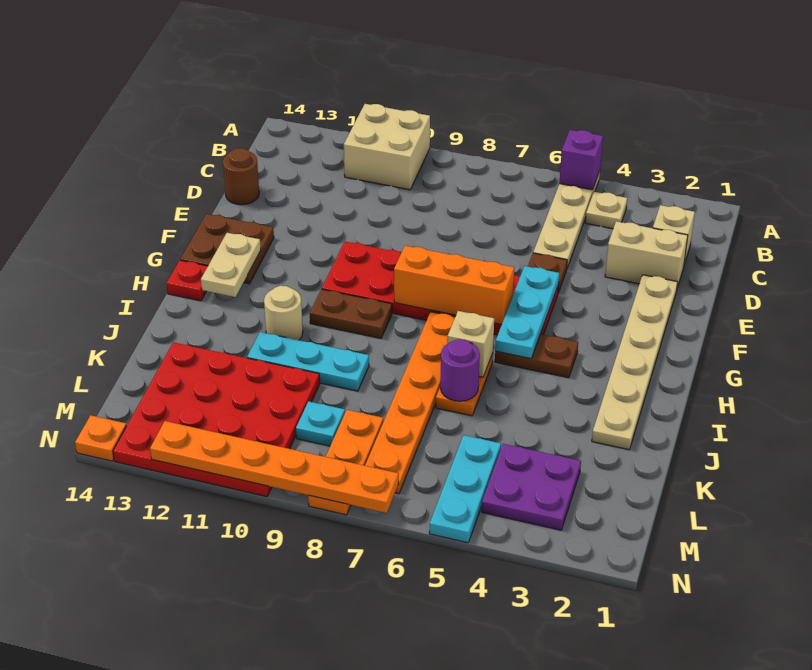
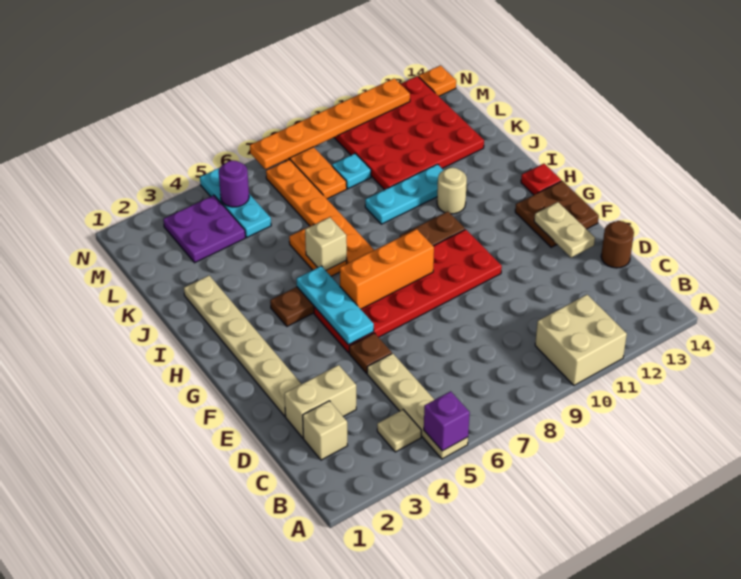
tan plate G13:H13 level 2 -> tan plate E13:F13 level 2
purple round brick J6 level 2 -> purple round brick M5 level 2

